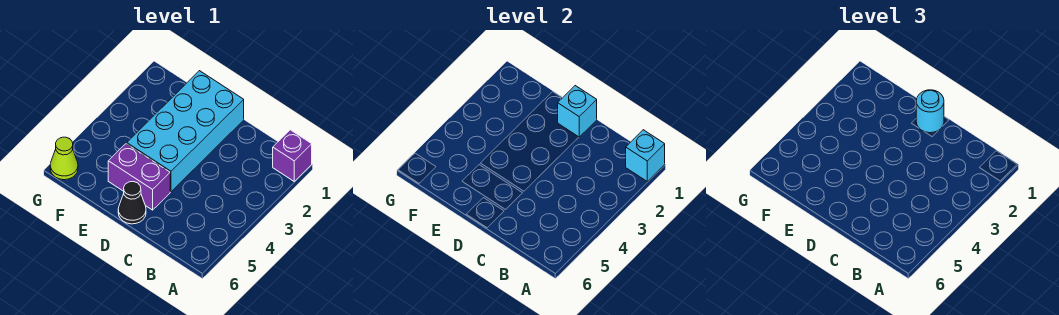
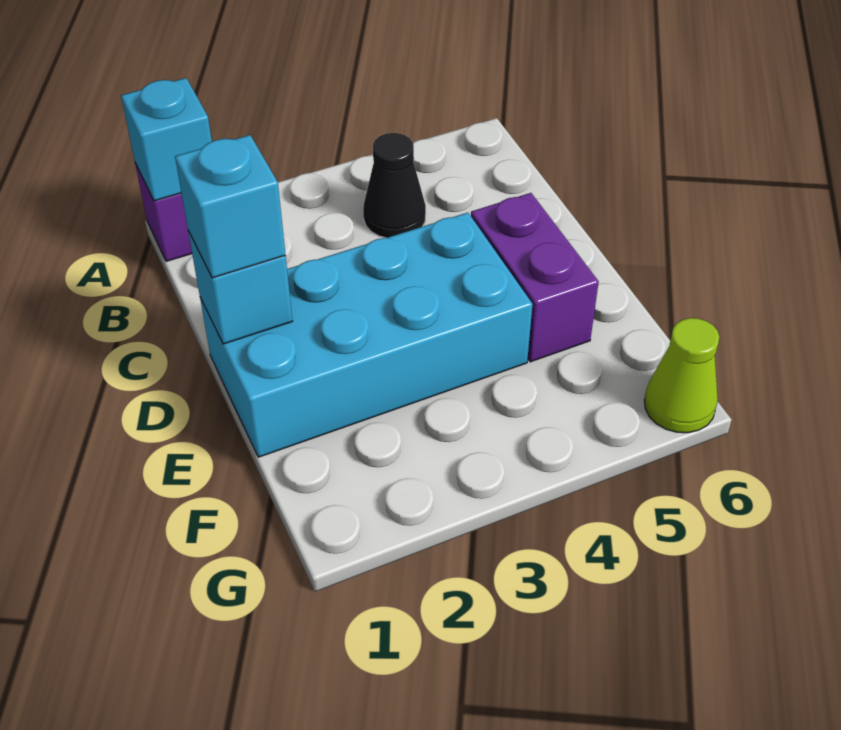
cyan round brick D1 level 3 -> cyan brick D1 level 3
black cone D6 level 1 -> black cone B4 level 1

